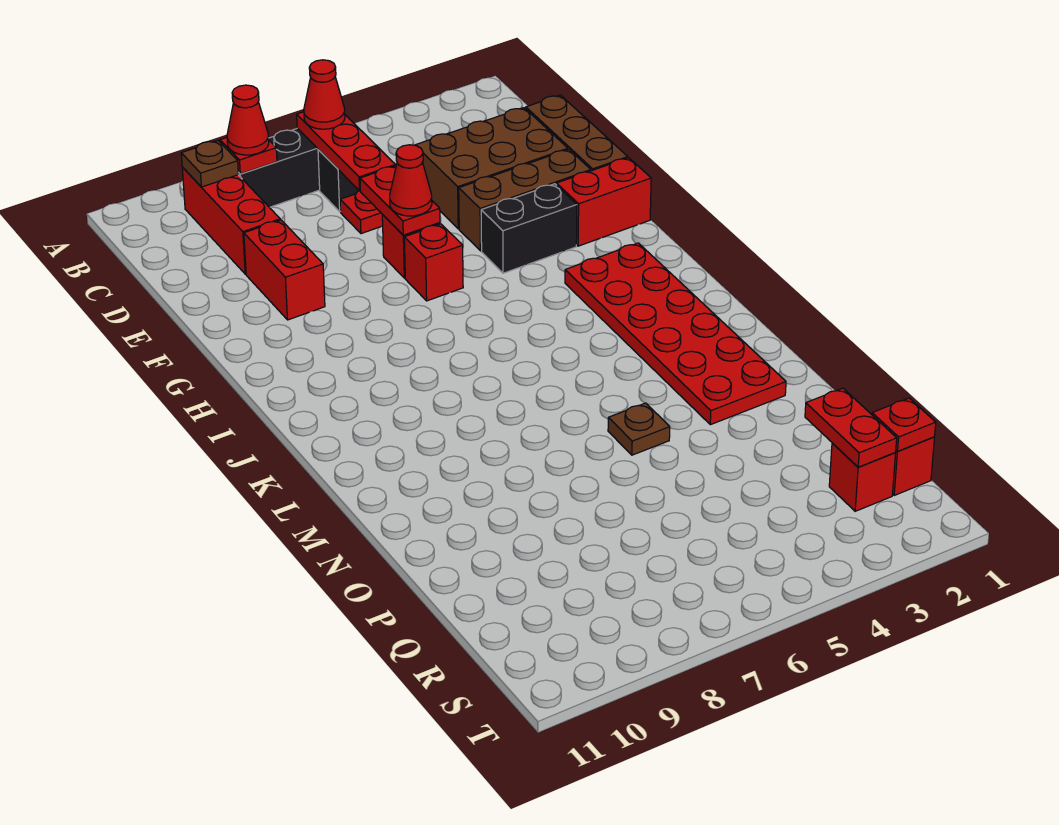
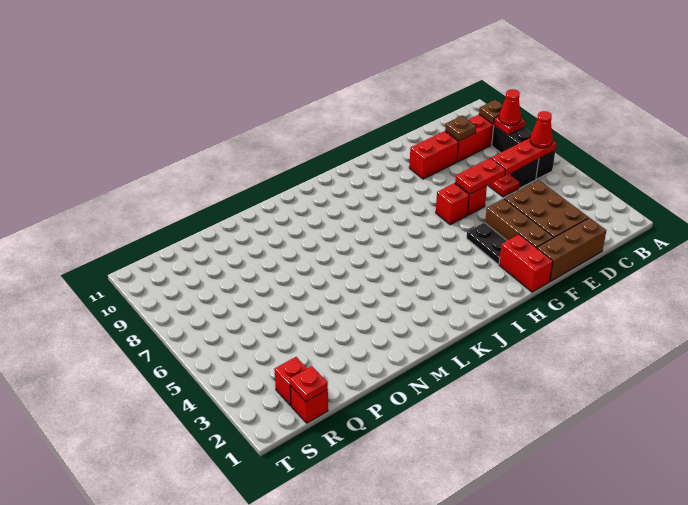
red cone F6 level 3 -> none
black brick G3:G4 level 1 -> black plate G3:G4 level 1
red plate I2:N3 level 1 -> none
brown plate N5 level 1 -> brown plate D9 level 2
red plate Q2:R2 level 2 -> none

